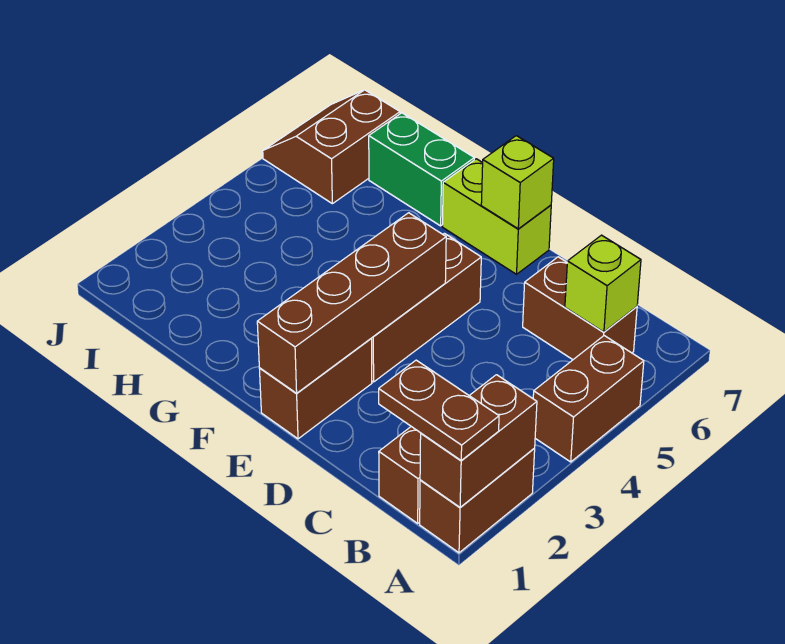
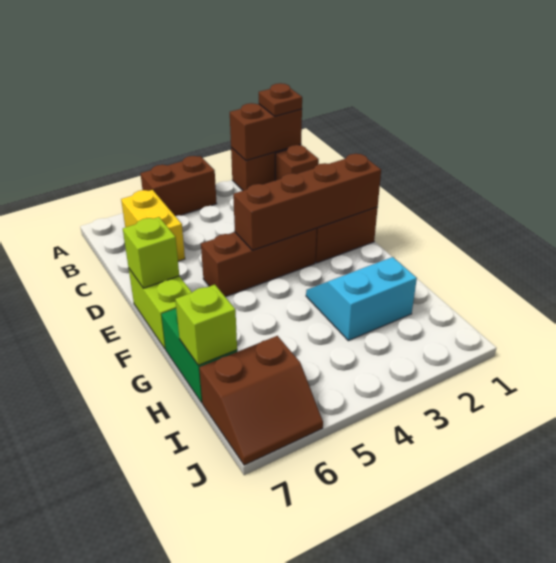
brown plate A1:B1 level 3 -> brown plate A1 level 3
brown brick B6:C6 level 1 -> yellow brick B6:C6 level 1
lime brick B6 level 2 -> lime brick H7 level 2
none -> cyan slope G2:H3 level 1 top H

